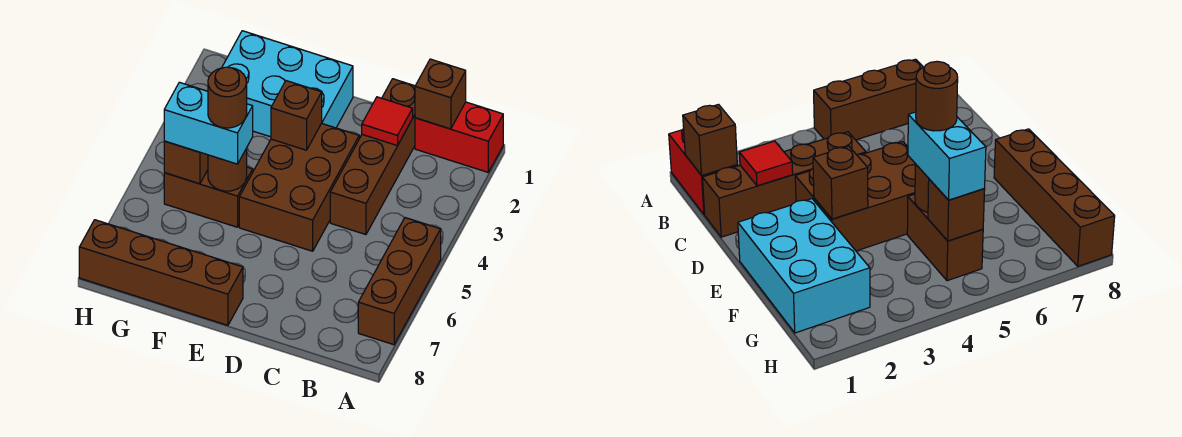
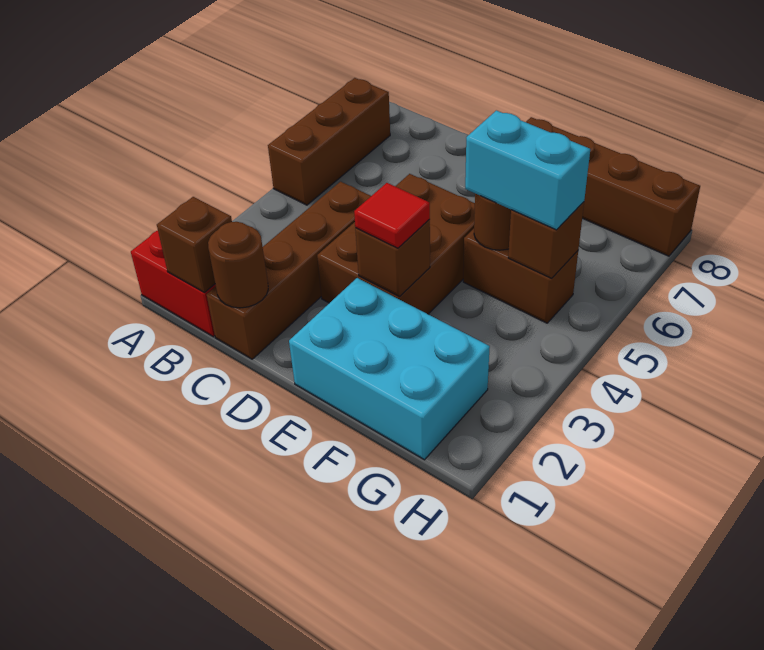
red tile C2 level 2 -> red tile E3 level 3
brown round brick F5 level 4 -> brown round brick C1 level 2

